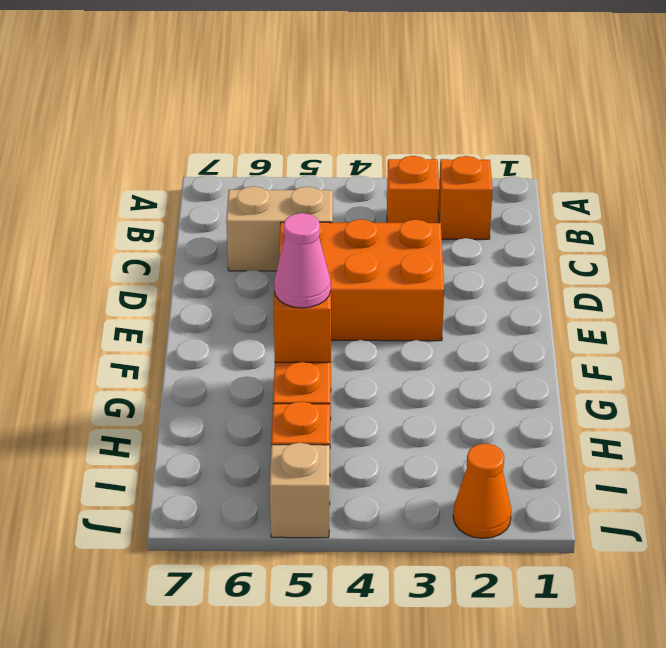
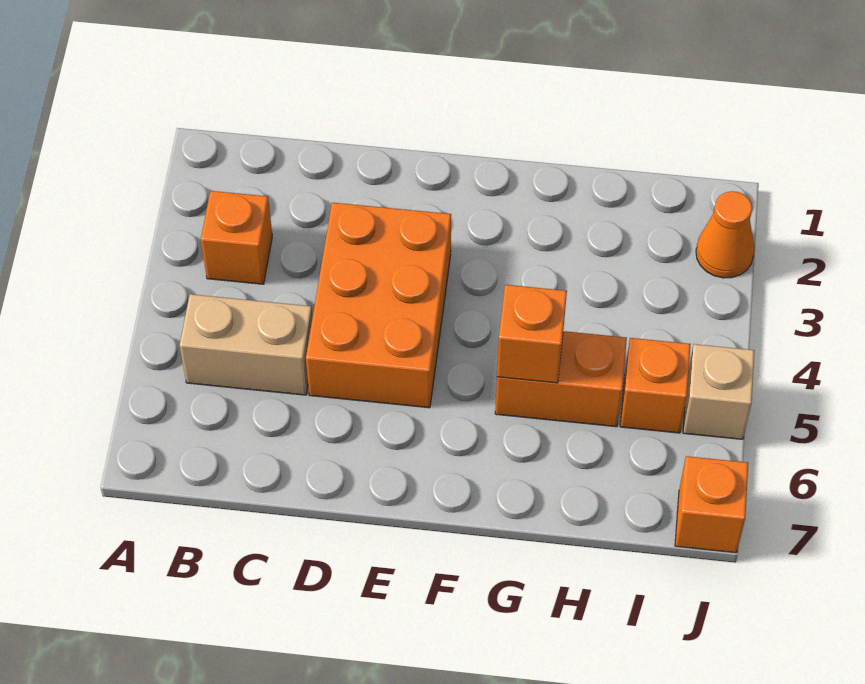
orange brick B2 level 1 -> orange brick J7 level 1
tan brick C5:C6 level 1 -> tan brick B5:C5 level 1
pink cone G5 level 3 -> none

